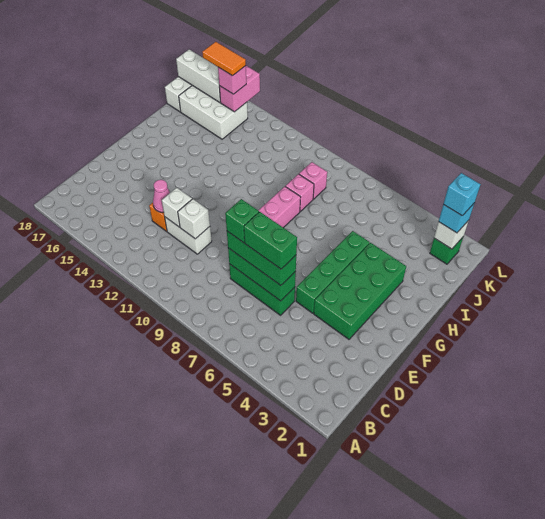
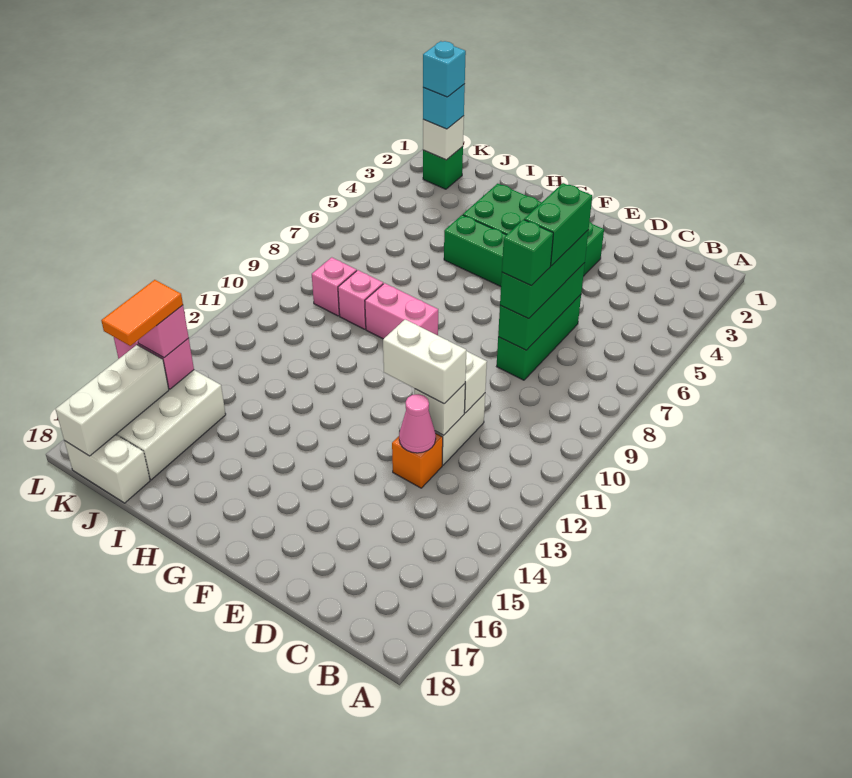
none -> white brick D12:E12 level 3

